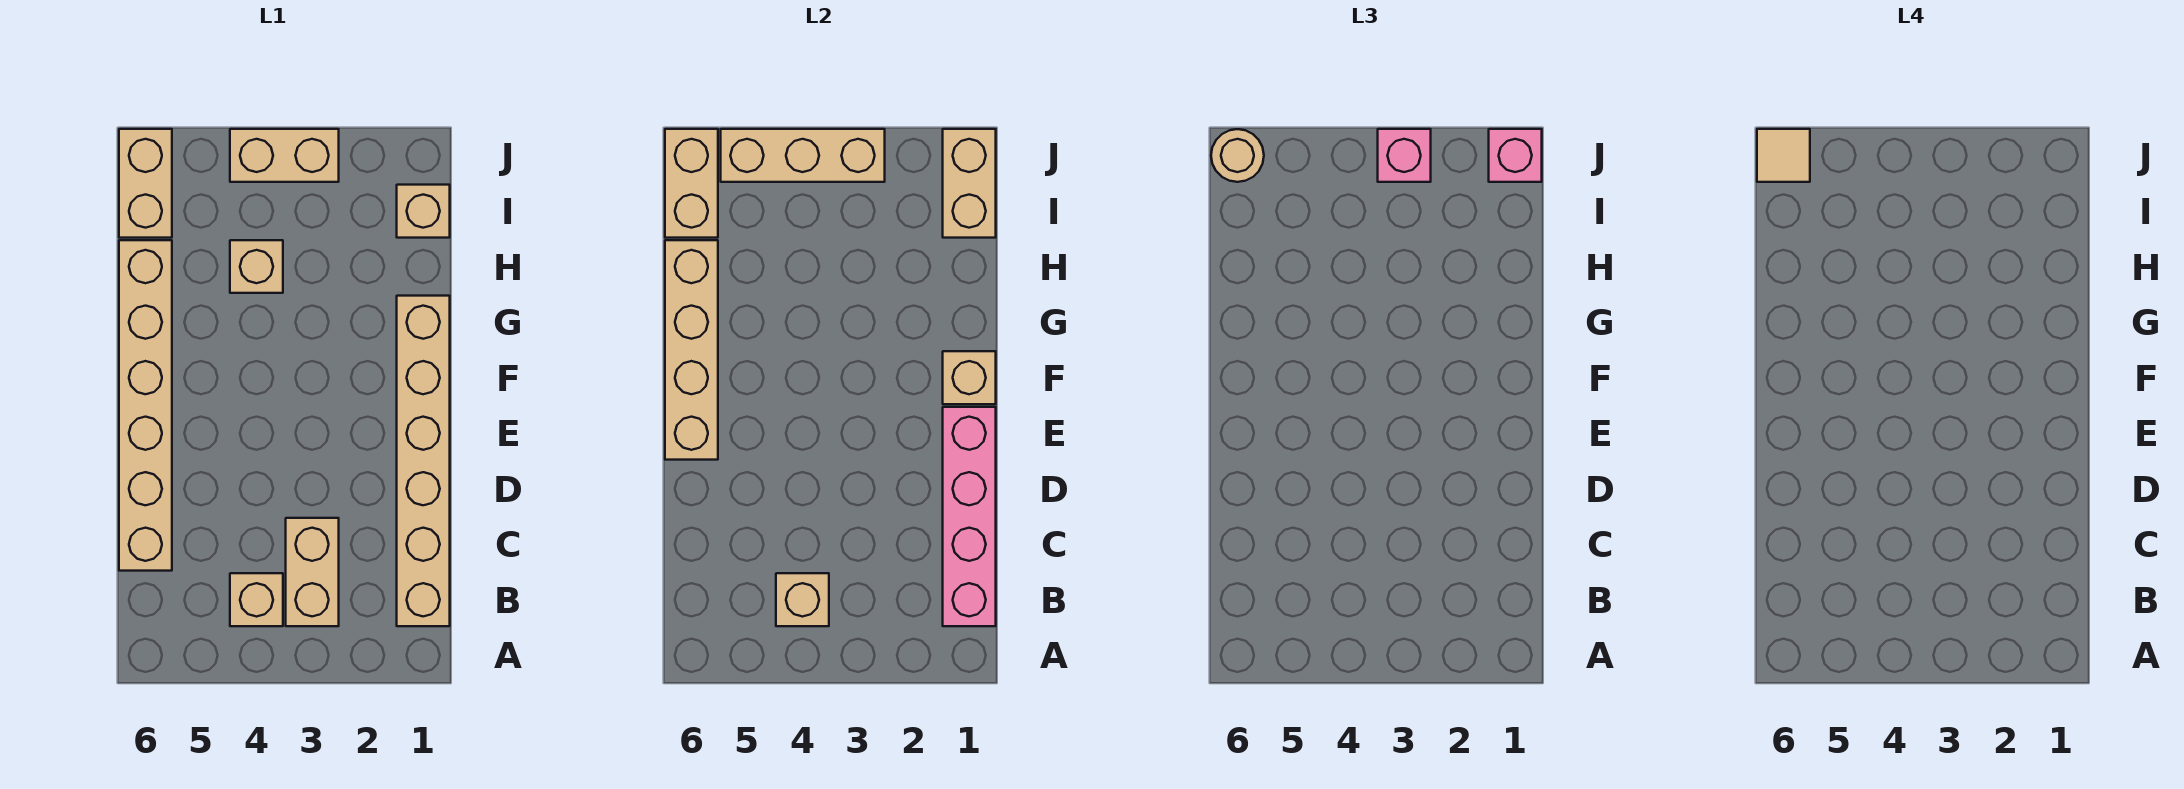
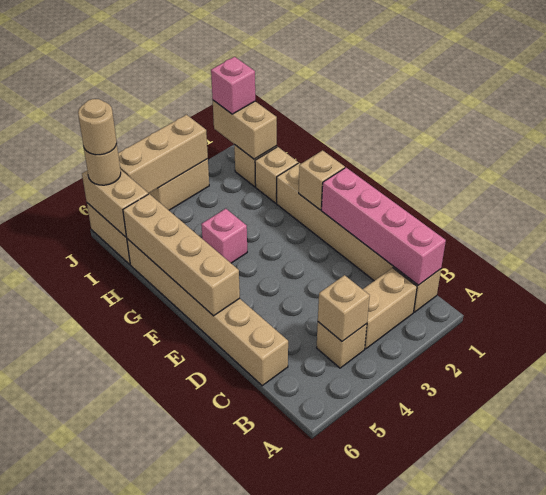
tan brick B3:C3 level 1 -> tan brick B2:B3 level 1
tan brick H4 level 1 -> tan brick H1 level 1
pink brick J3 level 3 -> pink brick G4 level 1
tan tile J6 level 4 -> tan round brick J6 level 4

